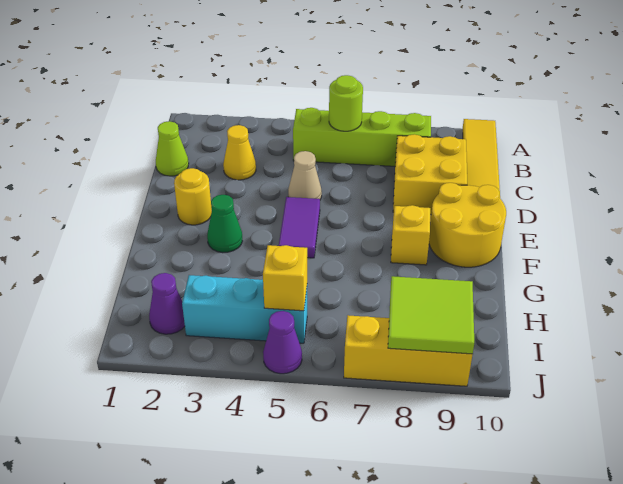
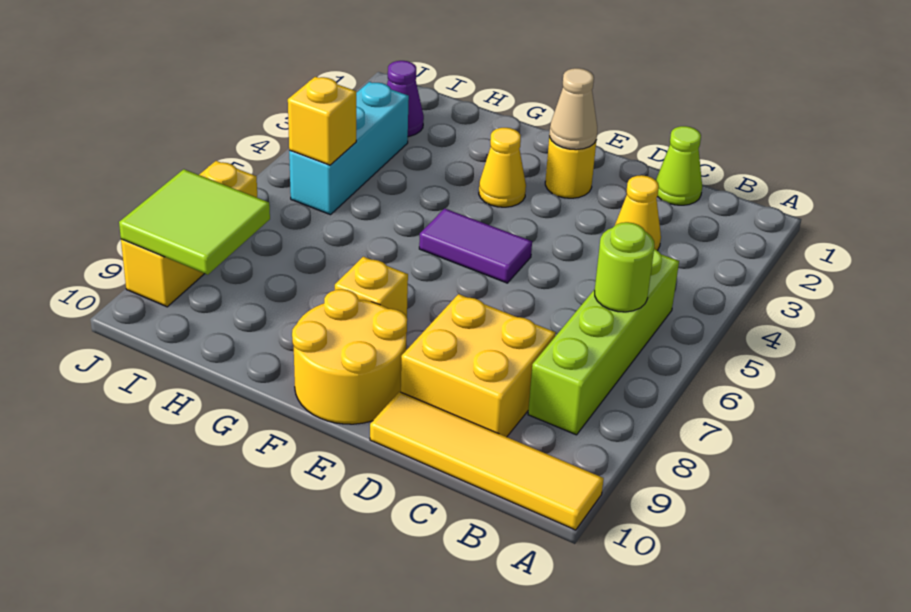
tan cone D5 level 1 -> tan cone E2 level 2
green cone F3 level 1 -> yellow cone F3 level 1
purple cone J5 level 1 -> none

